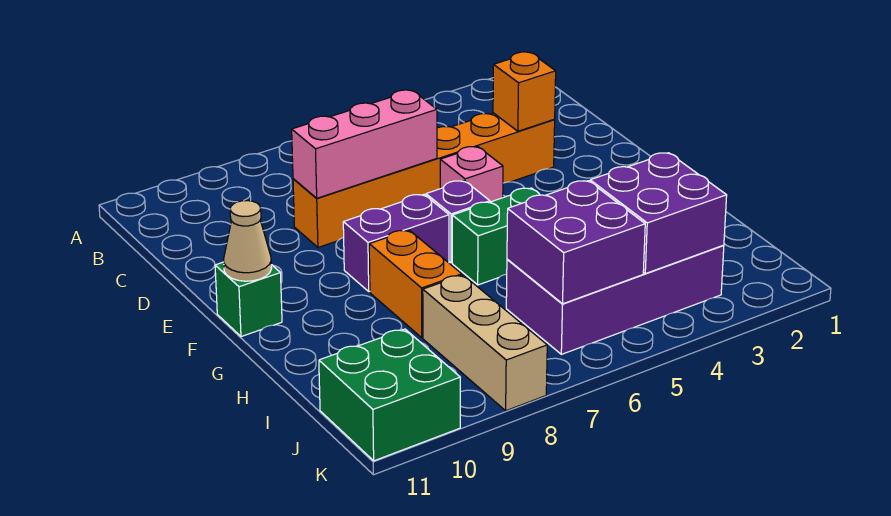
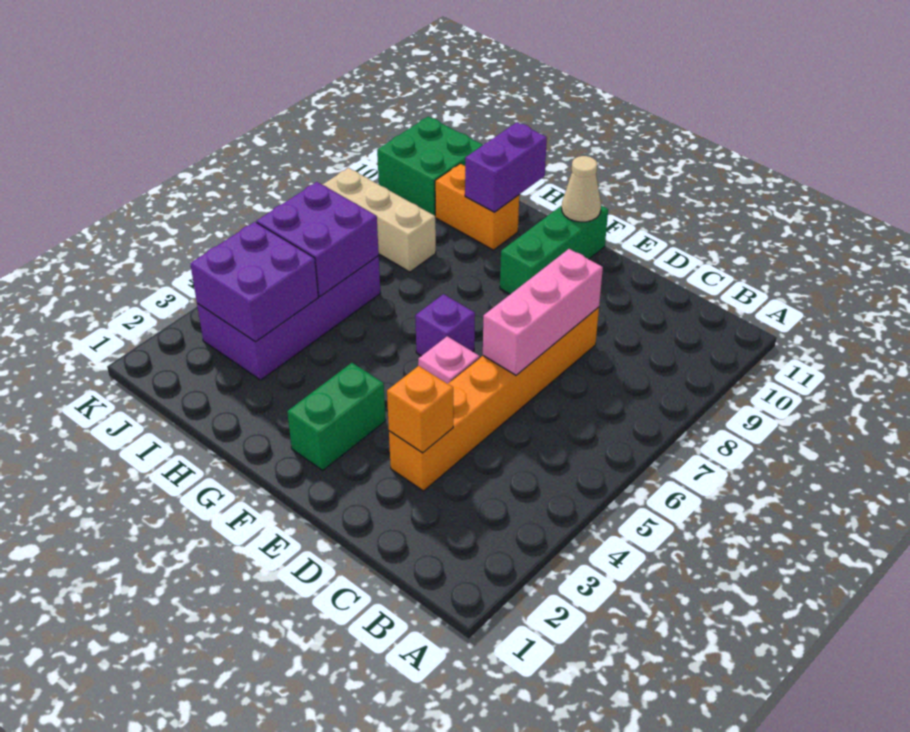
purple brick F7:F8 level 1 -> purple brick H10:H11 level 2
green brick F11 level 1 -> green brick F9:F11 level 1
green brick G5:G6 level 1 -> green brick F2:F3 level 1
orange brick G8:H8 level 1 -> orange brick H10:I10 level 1

